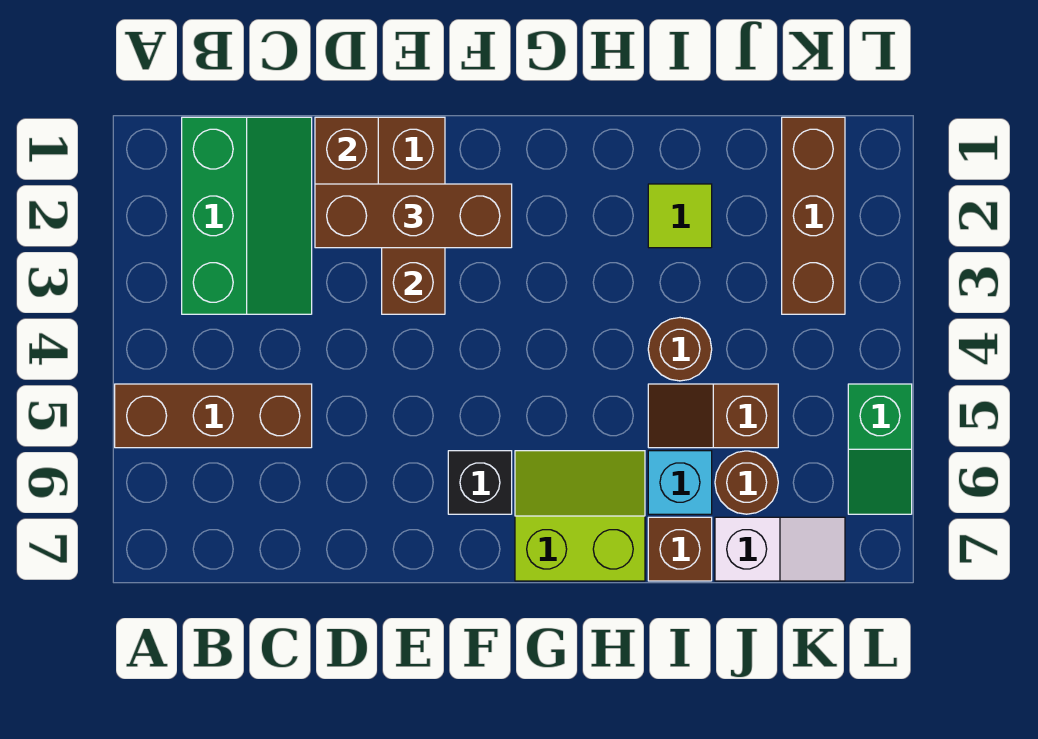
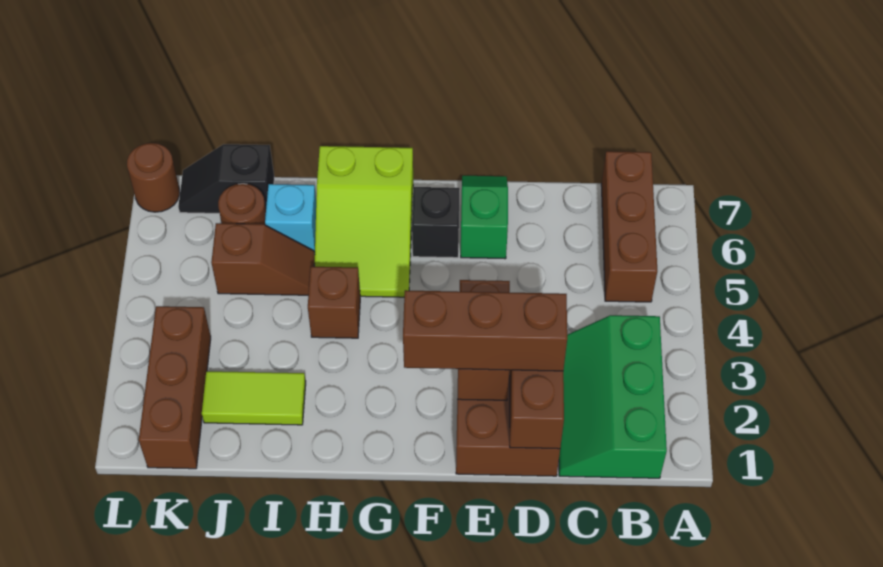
brown brick A5:C5 level 1 -> brown brick B5:B7 level 1
lime slope G6:H7 level 1 top 7 -> lime slope G5:H7 level 1 top 7
lime tile I2 level 1 -> lime tile I2:J2 level 1
brown round brick I4 level 1 -> brown round brick L7 level 1
brown brick I7 level 1 -> brown brick H4 level 1
white slope J7:K7 level 1 top J -> black slope J7:K7 level 1 top J
green slope L5:L6 level 1 top 5 -> green slope E6:E7 level 1 top 6

